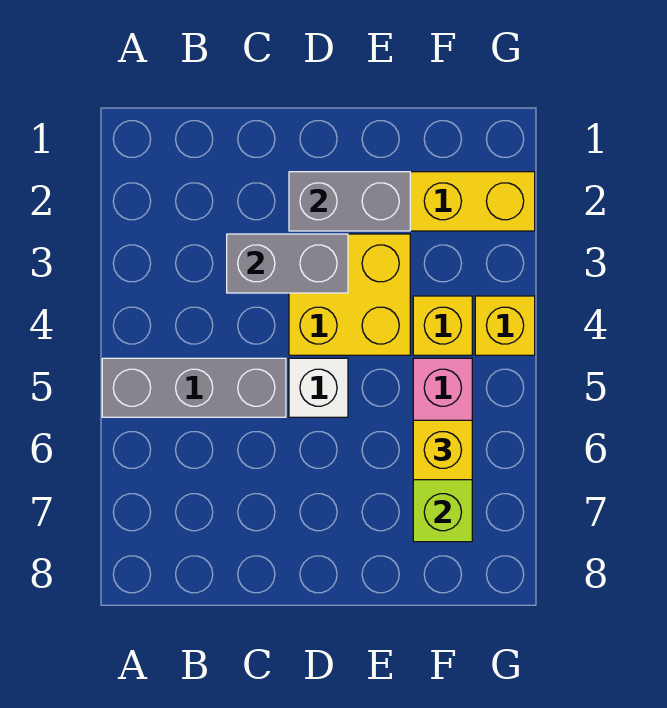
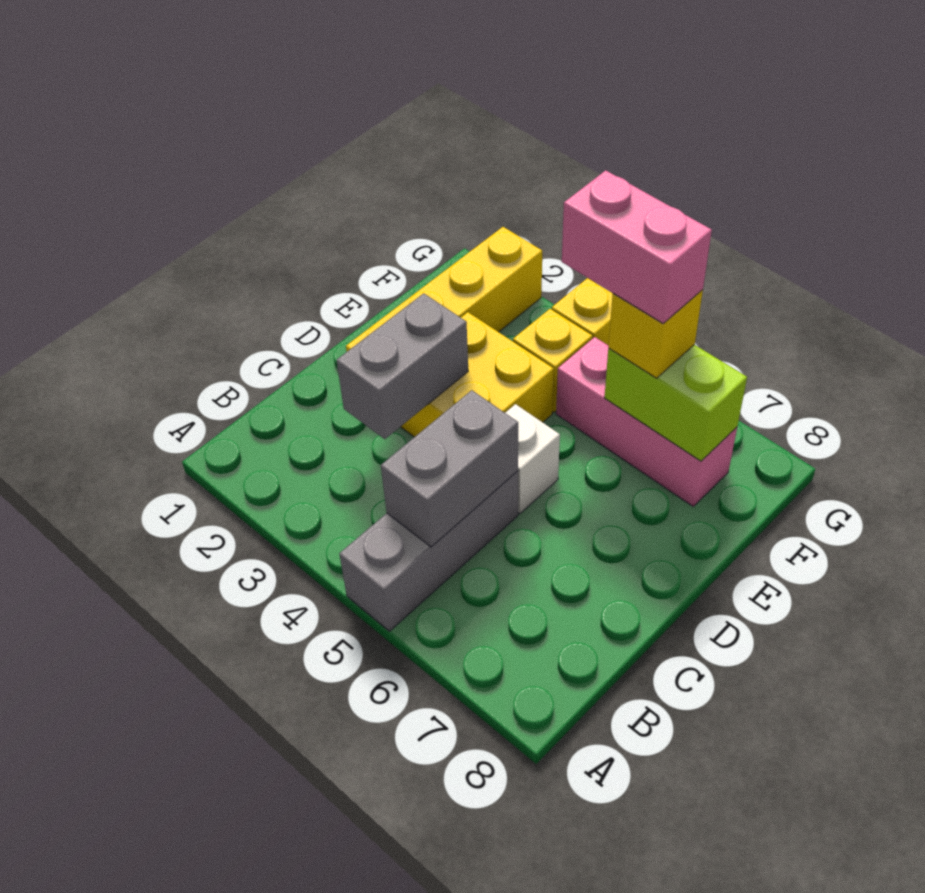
grey brick D2:E2 level 2 -> grey brick B5:C5 level 2
none -> pink brick F5:F6 level 4

